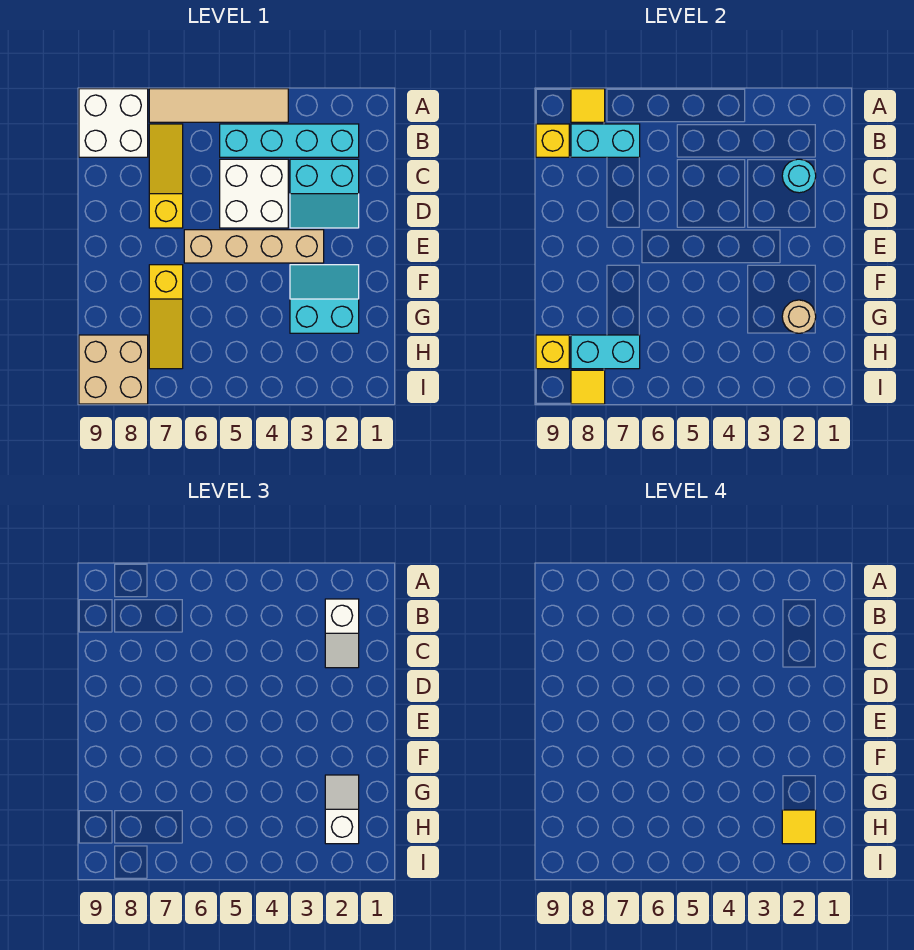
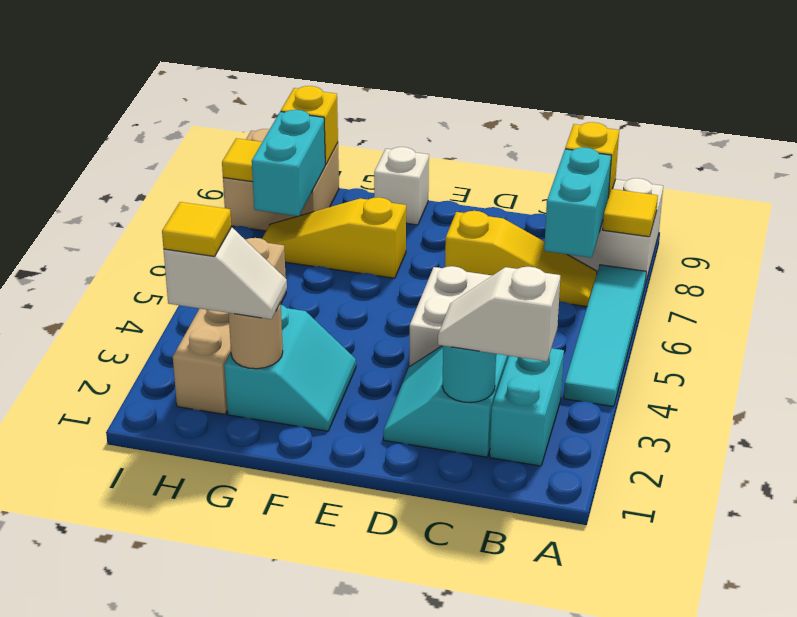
tan tile A4:A7 level 1 -> cyan tile A4:A7 level 1
cyan brick B2:B5 level 1 -> cyan brick B2:B3 level 1
tan brick E3:E6 level 1 -> tan brick H2:H5 level 1
none -> white brick F9 level 1

